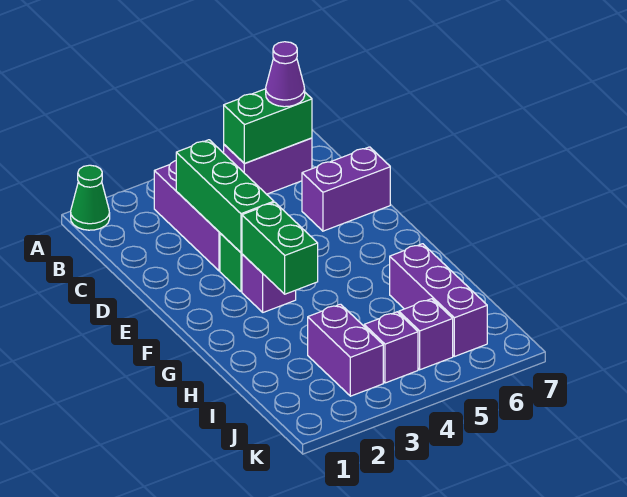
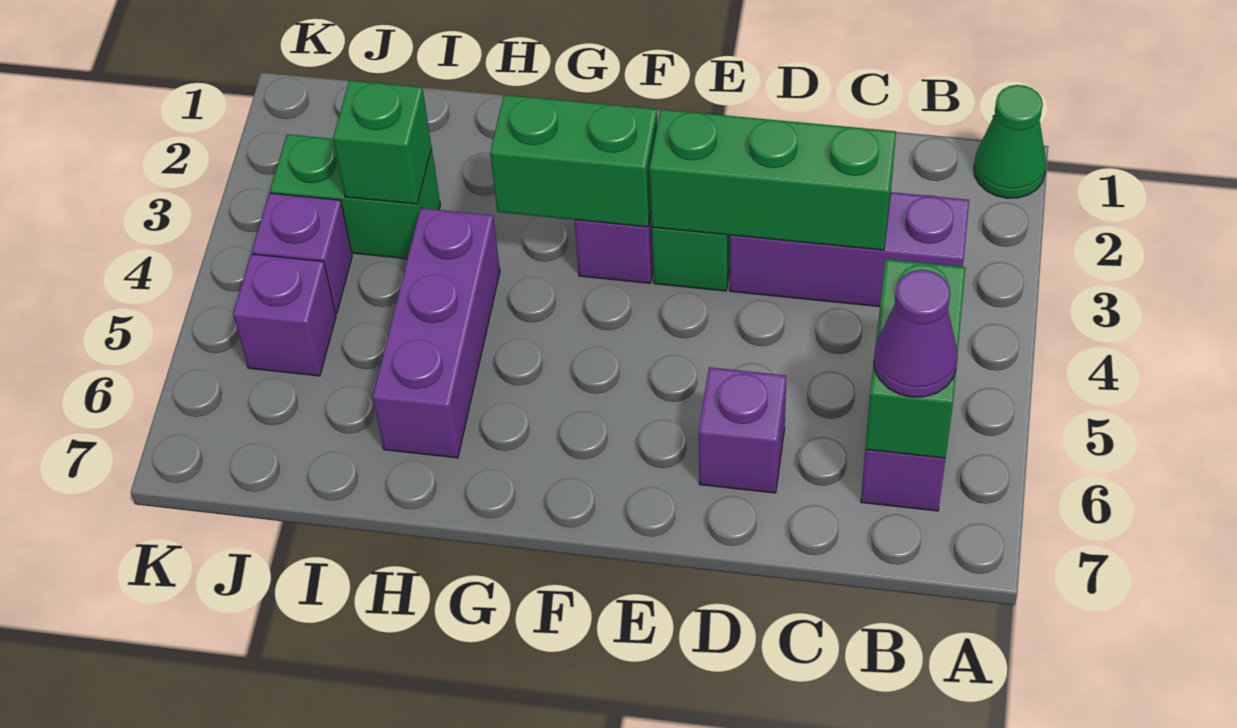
purple brick D6:D7 level 1 -> purple brick D6 level 1
purple brick H6:J6 level 1 -> purple brick H4:H6 level 1
purple brick I3:J3 level 1 -> green brick I3:J3 level 1
none -> green brick I3 level 2

